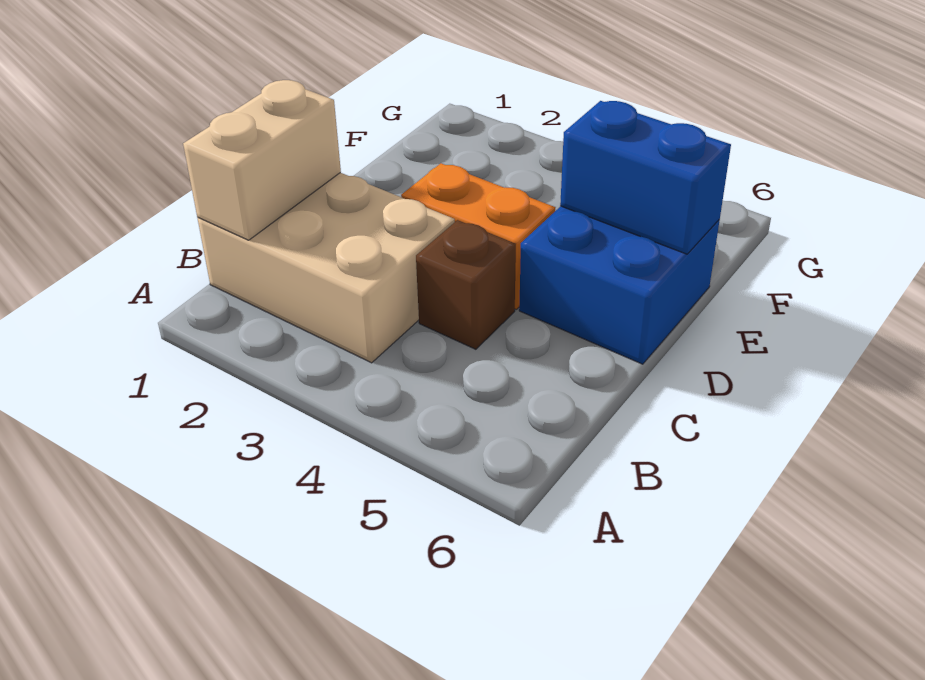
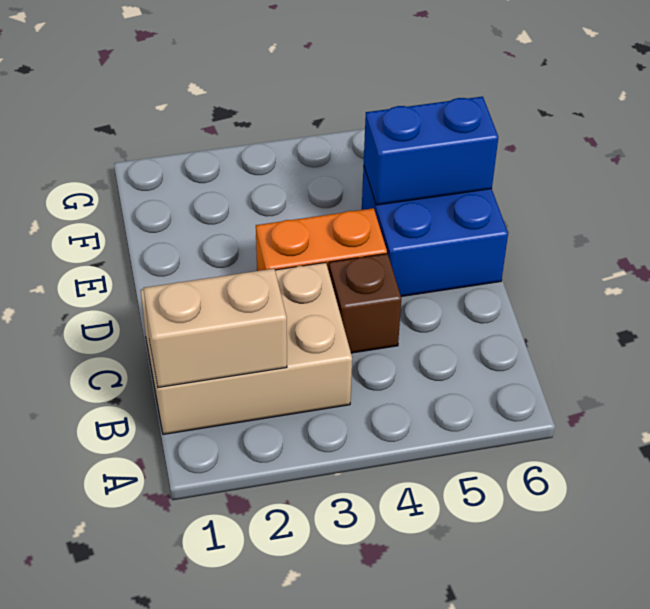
tan brick B1:C1 level 2 -> tan brick B1:B2 level 2

